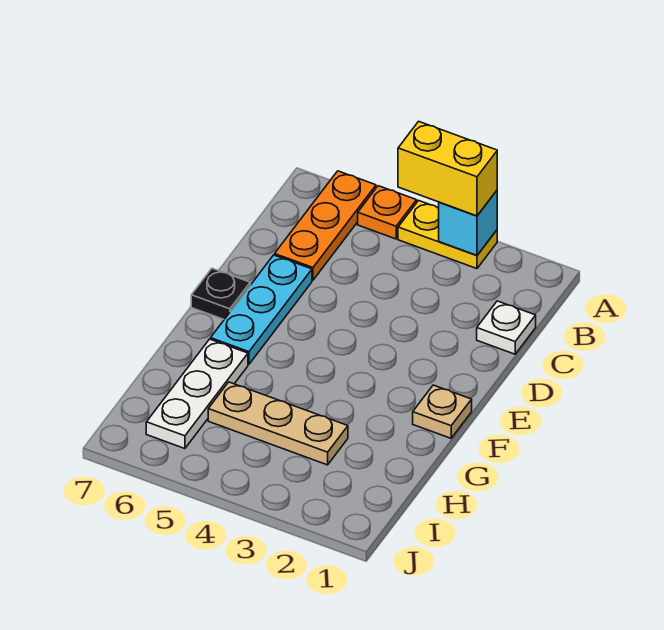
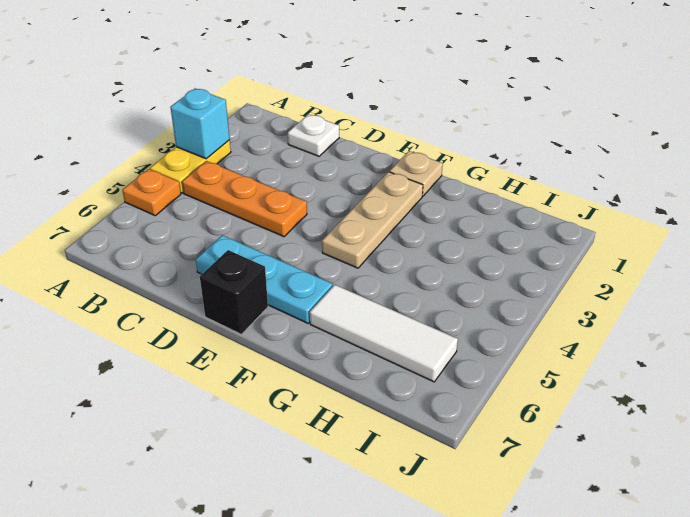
yellow brick A3:A4 level 3 -> none
orange plate A6:C6 level 1 -> orange plate B4:D4 level 1
black plate E7 level 1 -> black brick E7 level 1
white plate G6:I6 level 1 -> white tile G6:I6 level 1
tan plate H3:H5 level 1 -> tan plate F2:F4 level 1

